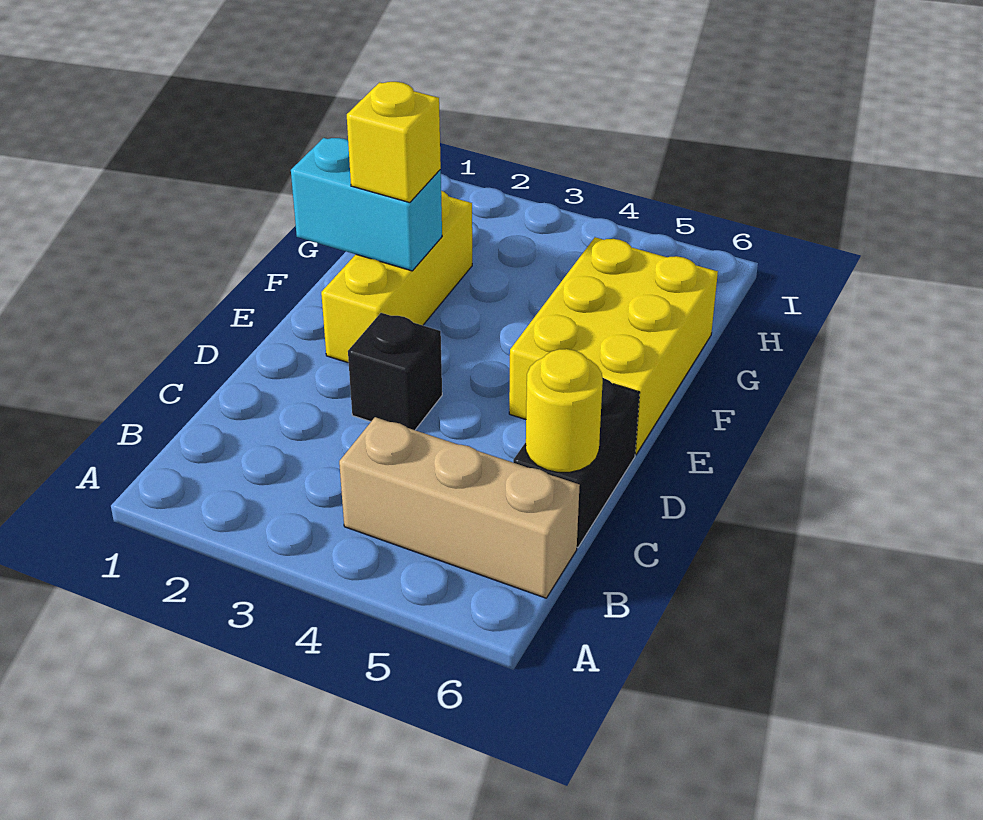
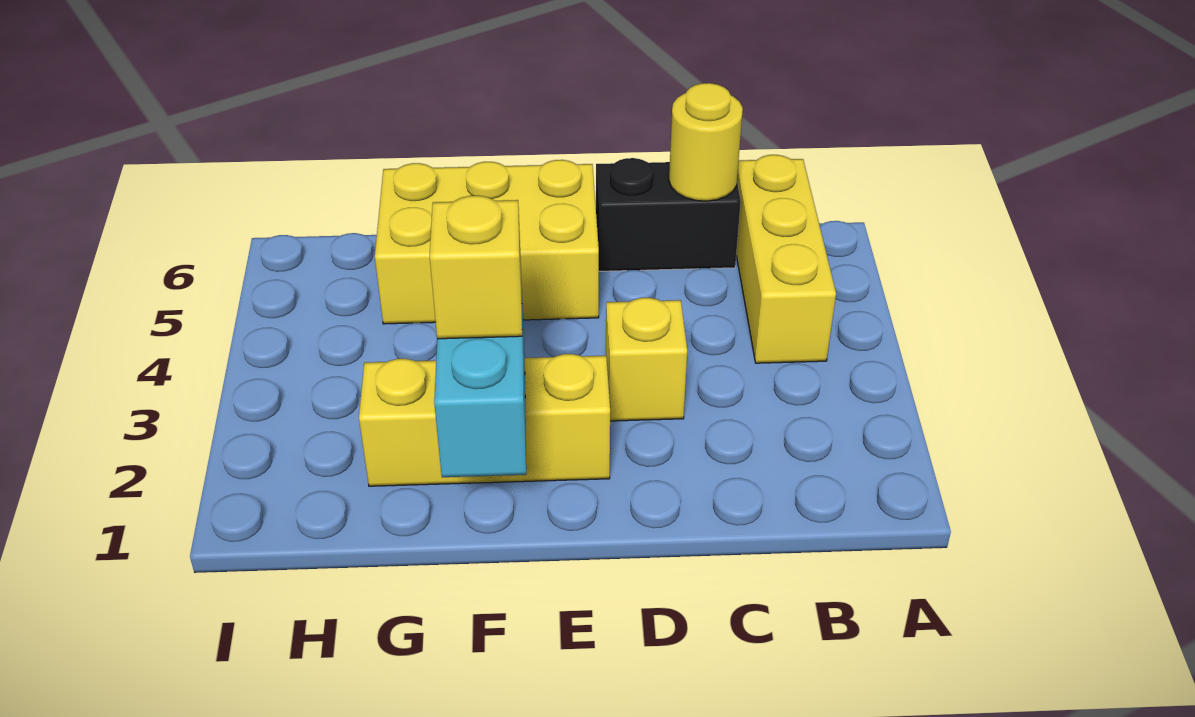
tan brick B4:B6 level 1 -> yellow brick B4:B6 level 1
black brick D3 level 1 -> yellow brick D3 level 1

